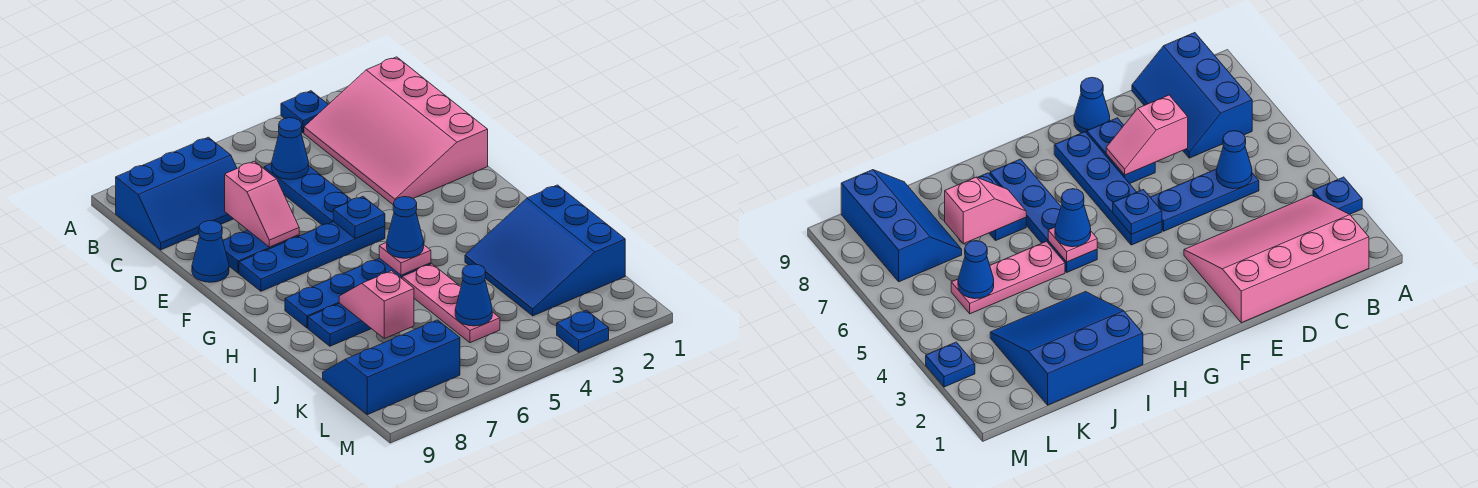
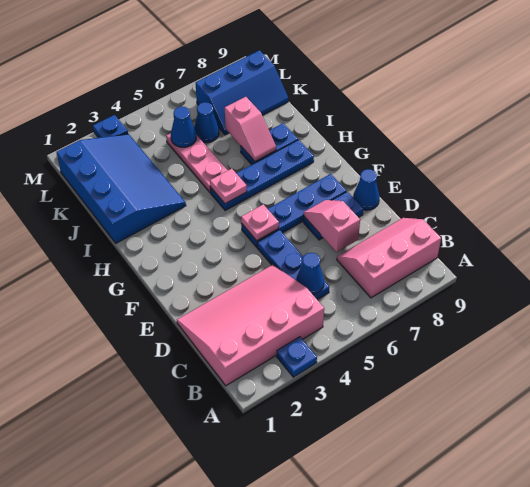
pink slope B1:E3 level 1 top 1 -> pink slope B1:D4 level 1 top B
blue slope B7:C9 level 1 top B -> pink slope B7:C9 level 1 top B
blue plate F5 level 2 -> pink plate F5 level 2
blue cone H5 level 3 -> blue cone K6 level 1
blue slope I1:K3 level 1 top 1 -> blue slope I1:L3 level 1 top 1

